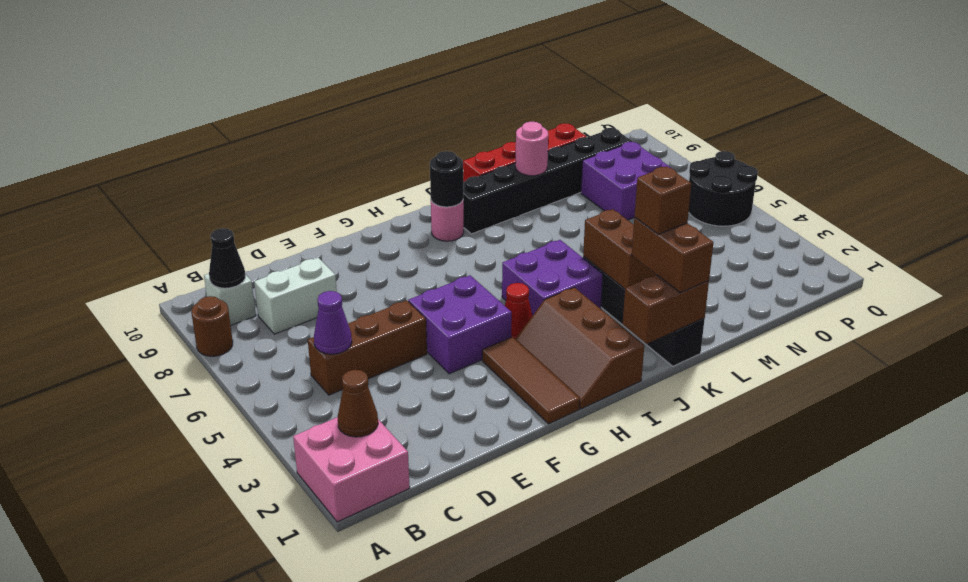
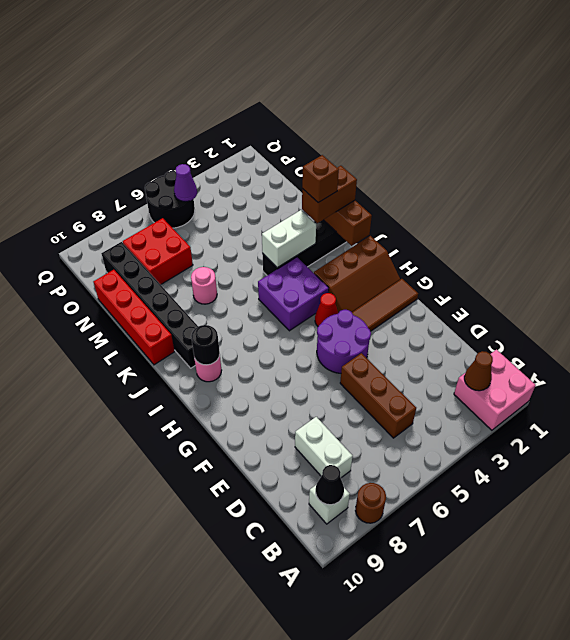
purple cone C5 level 2 -> purple cone P5 level 2
purple brick F4:G5 level 1 -> purple round brick F4:G5 level 1
brown brick K3:K4 level 2 -> white brick K3:K4 level 2
pink round brick L9 level 2 -> pink round brick L7 level 1
purple brick N7:O8 level 1 -> red brick N7:O8 level 1

